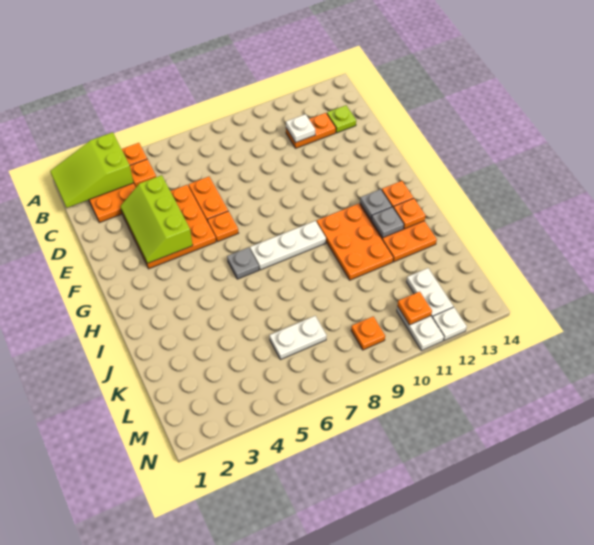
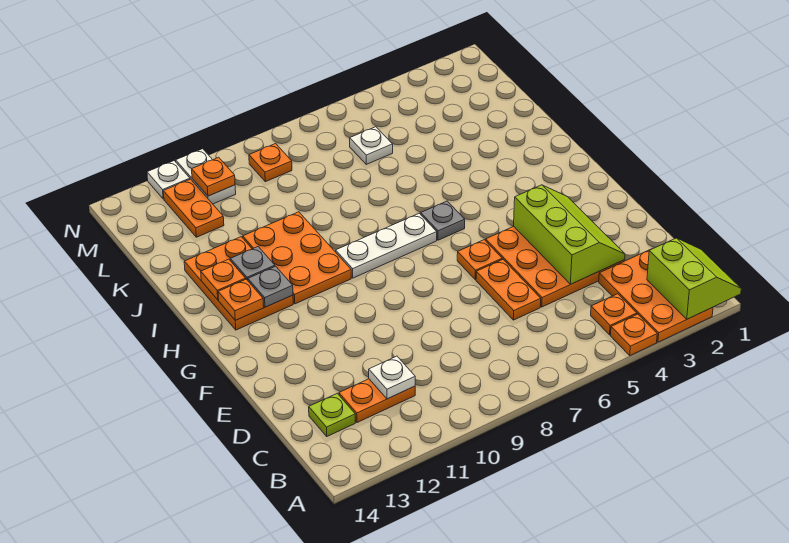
lime slope A1:B3 level 2 top 3 -> lime slope A1:B2 level 2 top 2
white plate L6:L7 level 1 -> white plate L6 level 1
white plate L12:M12 level 1 -> orange plate L12:M12 level 1

